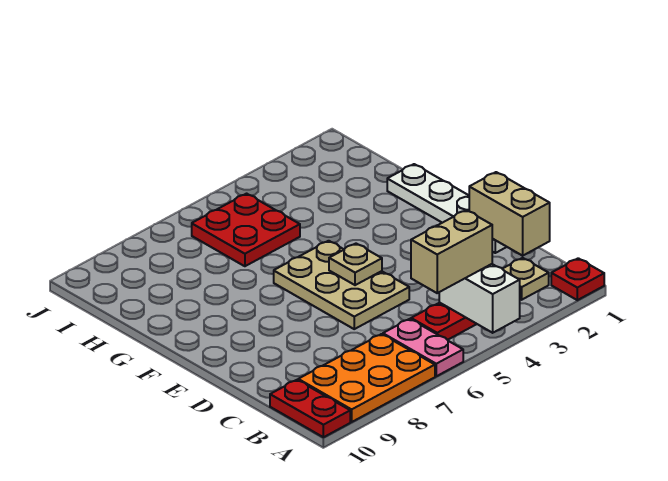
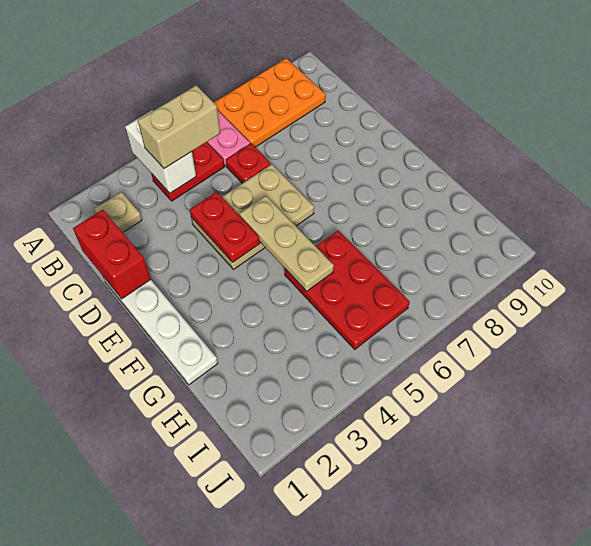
red plate A1 level 1 -> red plate C6 level 1
red plate A10:B10 level 1 -> red plate D4:E4 level 2
tan brick C1:D1 level 2 -> red brick C1:D1 level 2
tan plate D5:F6 level 1 -> tan plate D4:E6 level 1
tan plate E5 level 2 -> tan plate E5:G5 level 2
red plate H5:I6 level 1 -> red plate G5:I6 level 1

